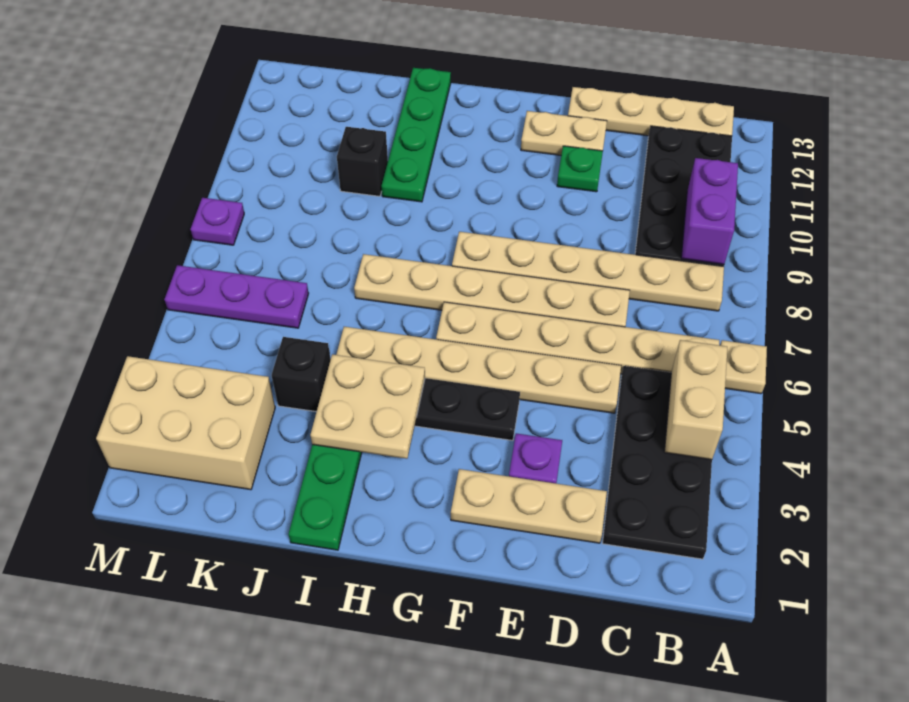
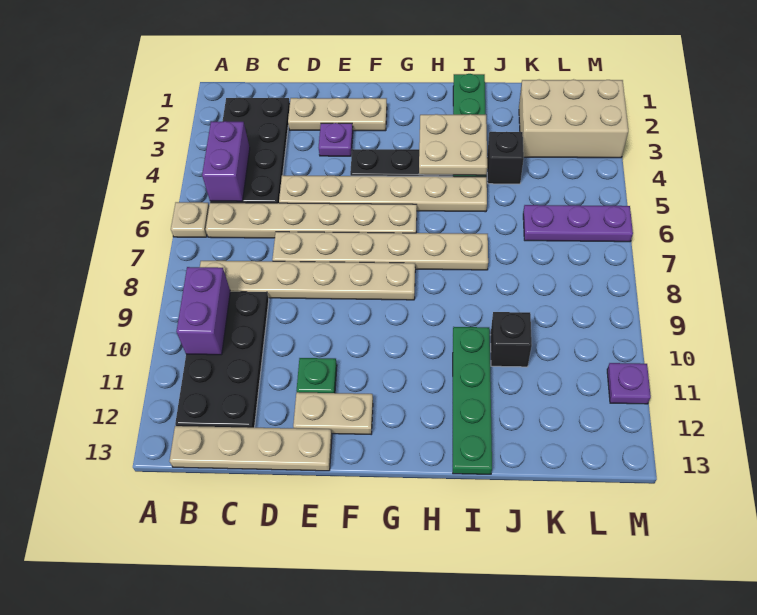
tan brick B4:B5 level 2 -> purple brick B4:B5 level 2
purple plate M8 level 1 -> purple plate M11 level 1

